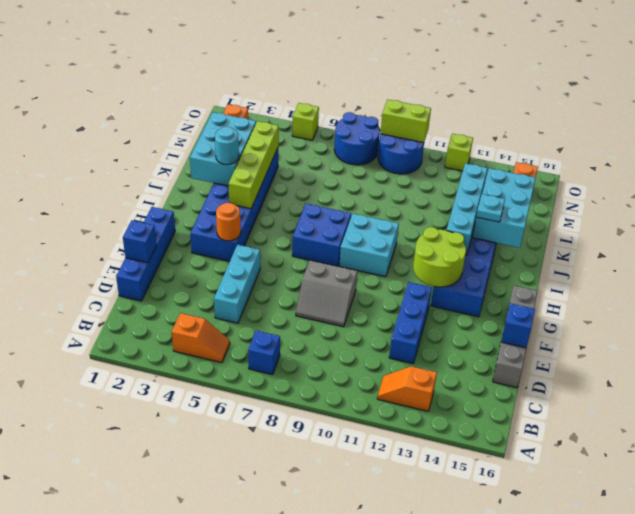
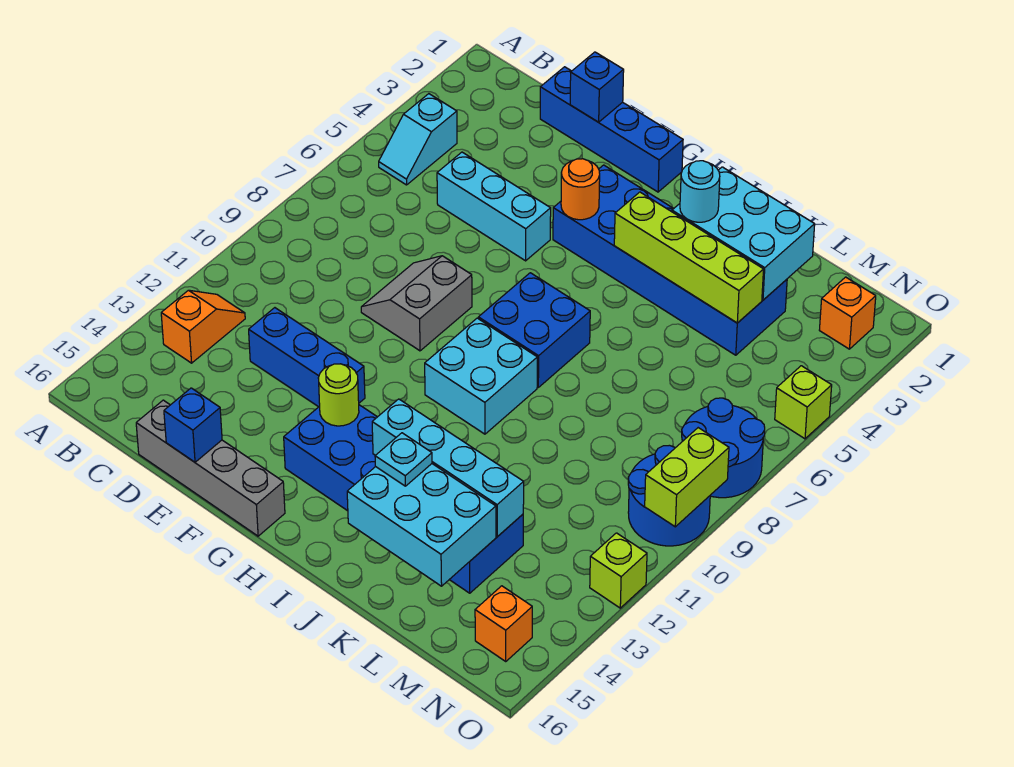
orange slope B4:B5 level 1 top 4 -> cyan slope B4:B5 level 1 top 4
blue brick B7 level 1 -> none
lime round brick G12:H13 level 2 -> lime round brick G13 level 2

